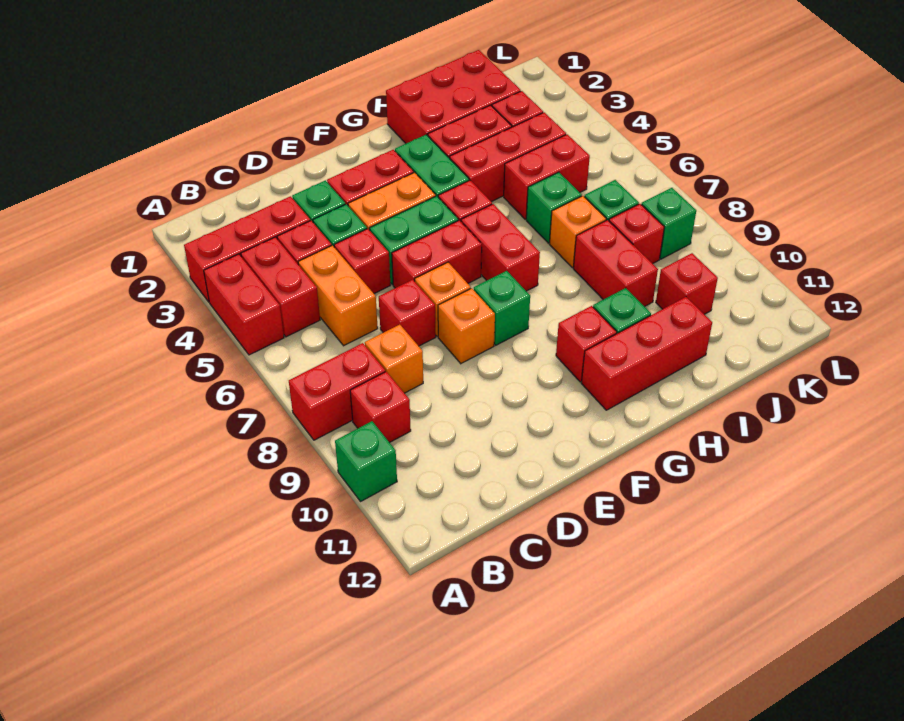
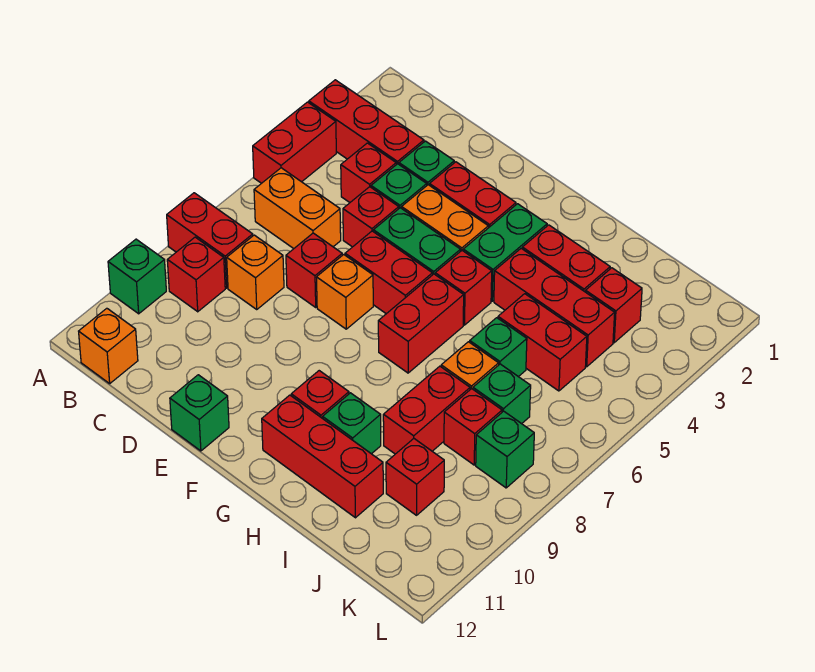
red brick B4:B5 level 1 -> none
orange brick C5:C6 level 1 -> orange brick B6:C6 level 1
orange brick E8 level 1 -> orange brick B12 level 1
green brick F8 level 1 -> green brick E12 level 1
red brick H1:J2 level 1 -> none

